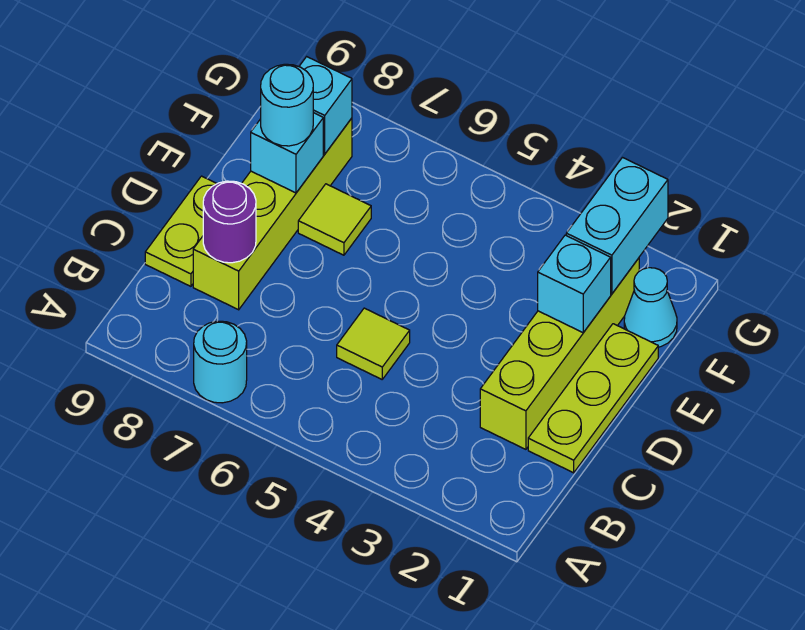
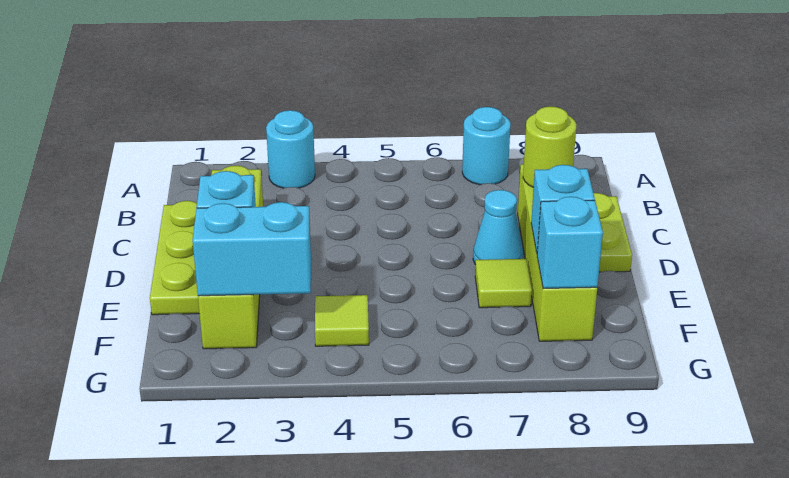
lime tile C5 level 1 -> lime tile F4 level 1
purple round brick C8 level 2 -> lime round brick C8 level 2
cyan round brick E8 level 3 -> cyan round brick A3 level 1
cyan cone F1 level 1 -> cyan cone D7 level 1
cyan brick F2:G2 level 2 -> cyan brick F2:F3 level 2

